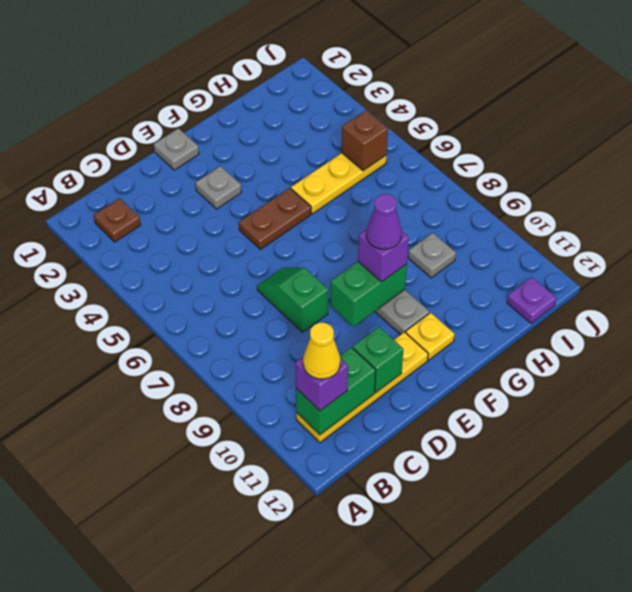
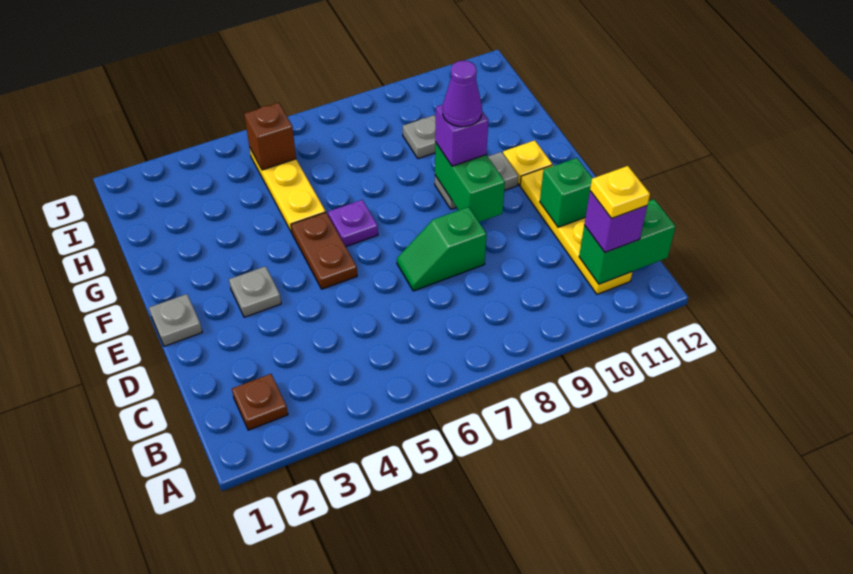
green brick B11:C11 level 2 -> green brick B11:B12 level 2
yellow cone B11 level 4 -> yellow plate B11 level 4
purple plate I12 level 1 -> purple plate F6 level 1

